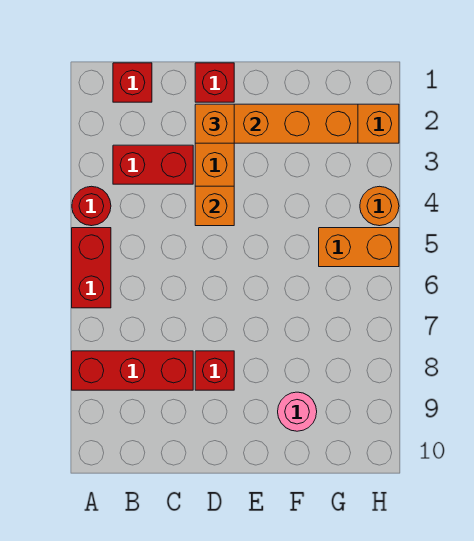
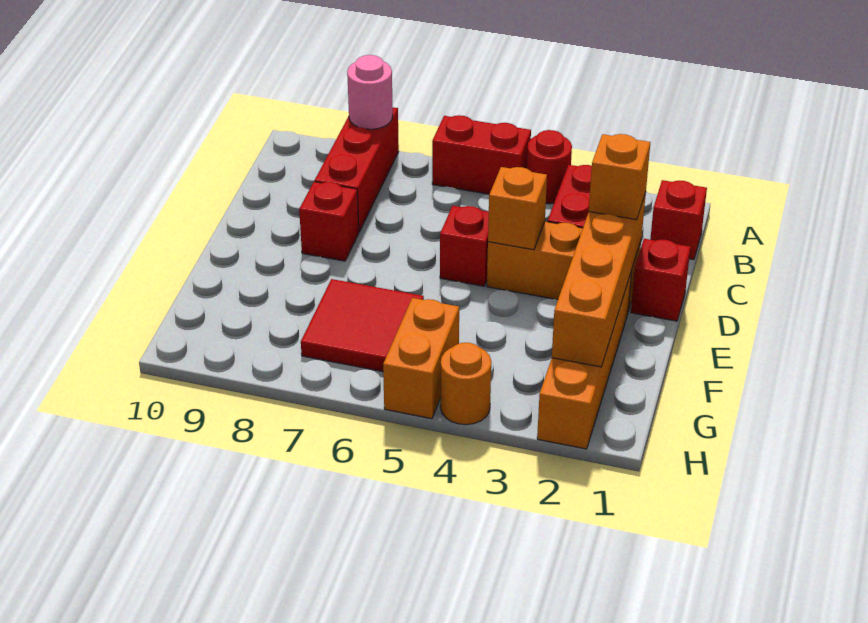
none -> red brick D5 level 1
none -> red tile F6:G7 level 1
pink round brick F9 level 1 -> pink round brick A8 level 2

